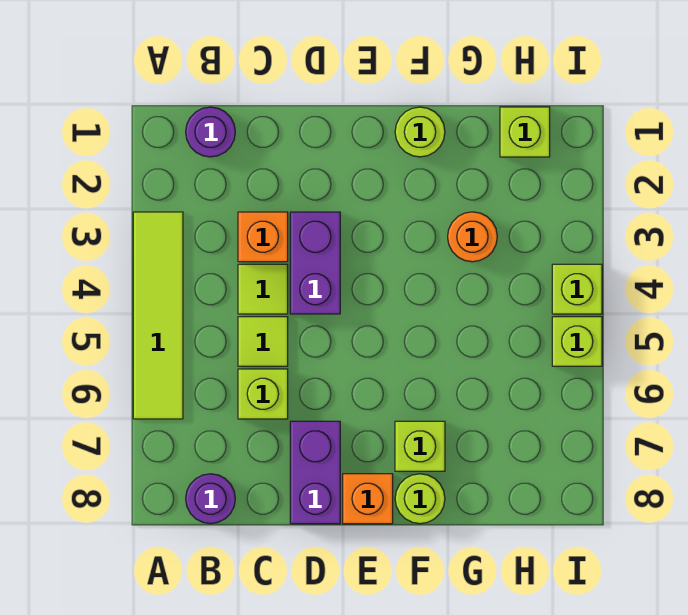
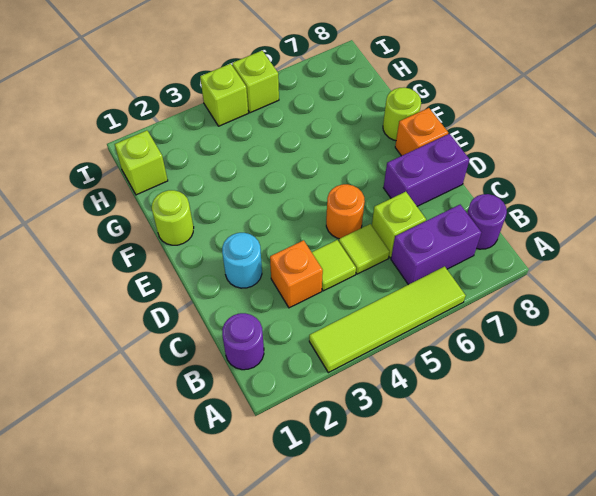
none -> cyan round brick D2 level 1
purple brick D3:D4 level 1 -> purple brick B6:B7 level 1
lime brick F7 level 1 -> none
orange round brick G3 level 1 -> orange round brick D5 level 1

